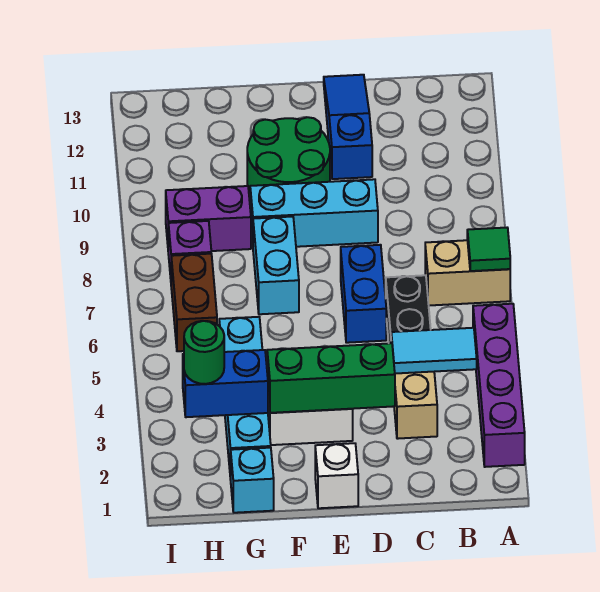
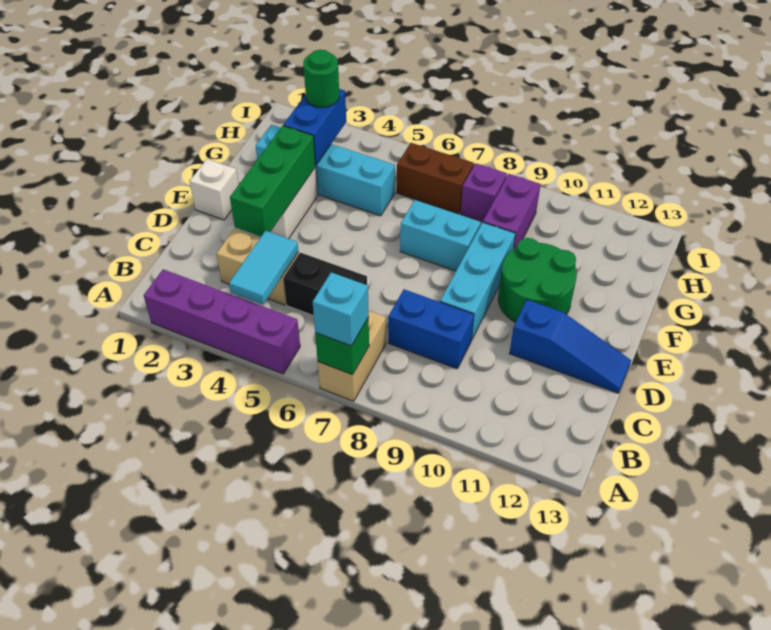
green tile A7 level 2 -> green brick A7 level 2
blue brick D6:D7 level 1 -> blue brick C8:C9 level 1
cyan brick G1 level 1 -> cyan brick A7 level 3

